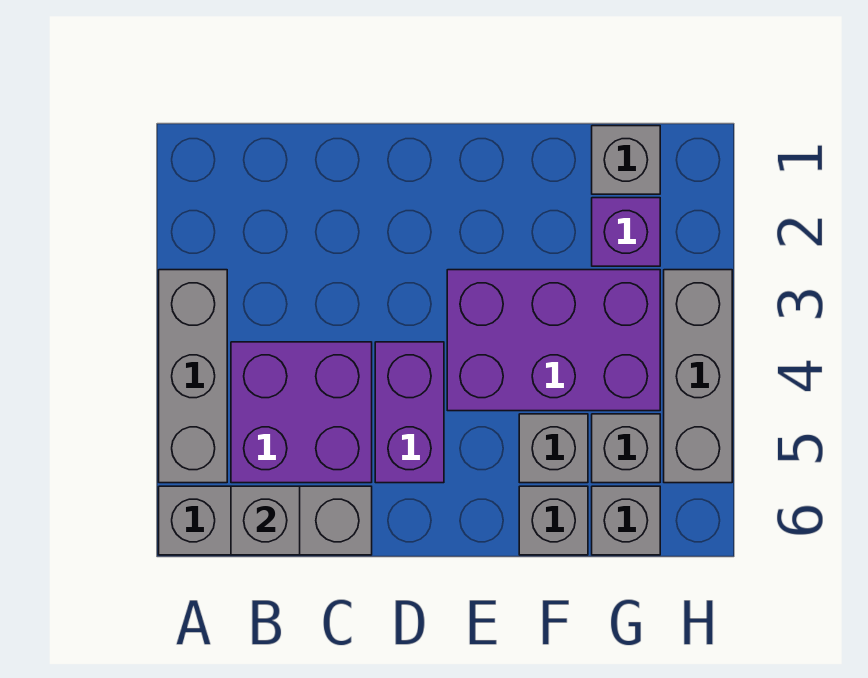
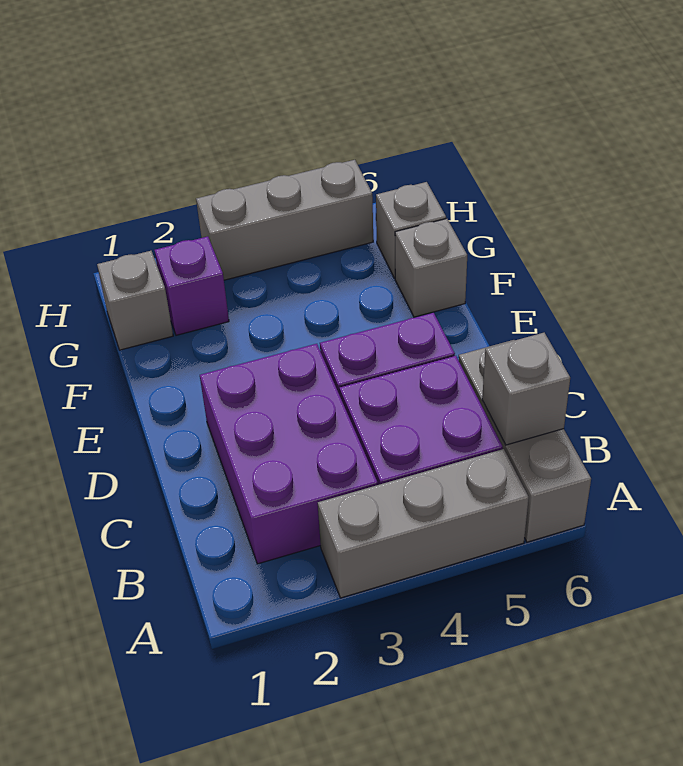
purple brick E3:G4 level 1 -> purple brick B2:D3 level 1
grey brick F5 level 1 -> none
grey brick G5 level 1 -> none

